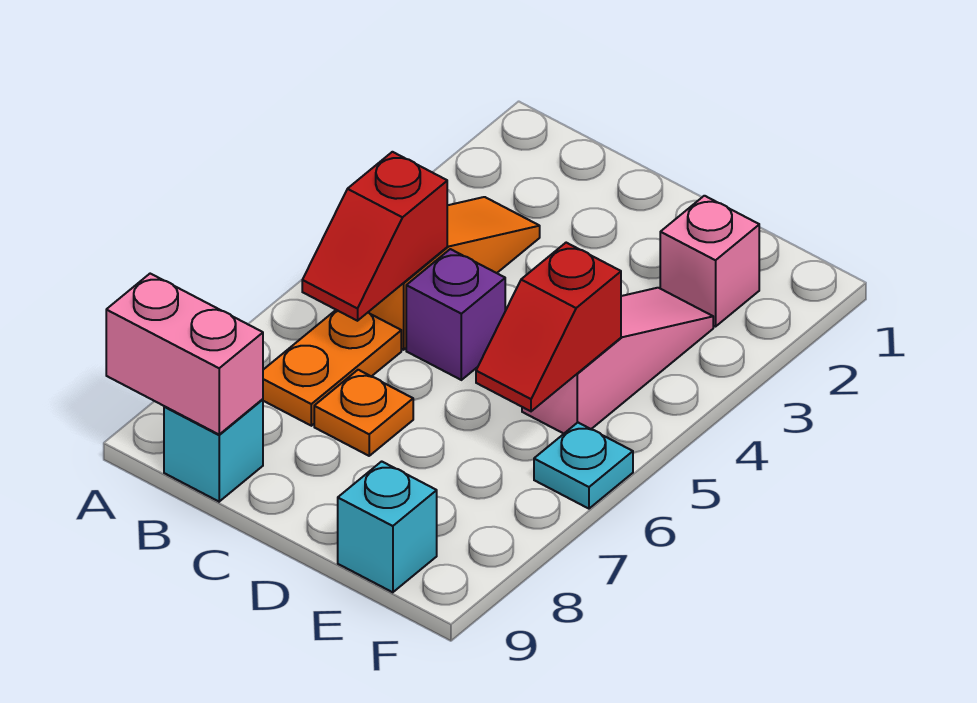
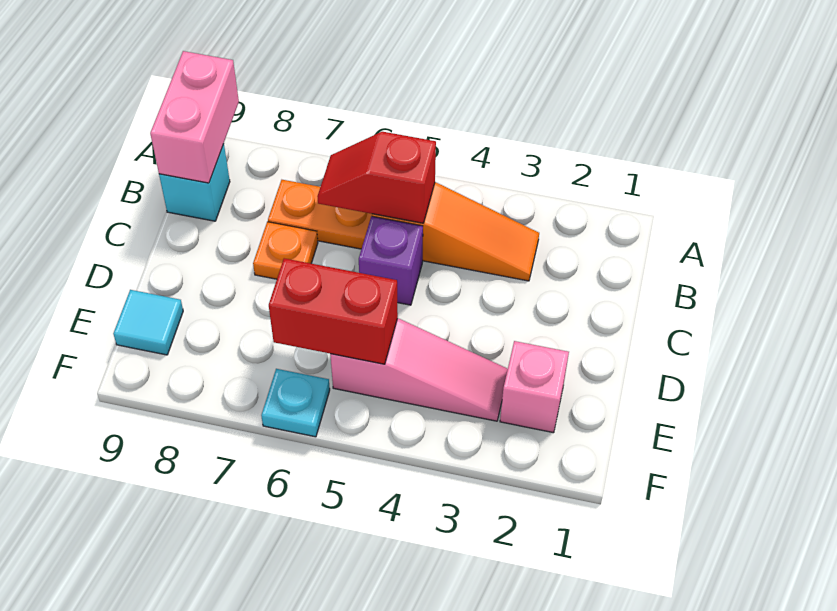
red slope E5:E6 level 2 top 5 -> red brick E5:E6 level 2
cyan brick E9 level 1 -> cyan tile E9 level 1

